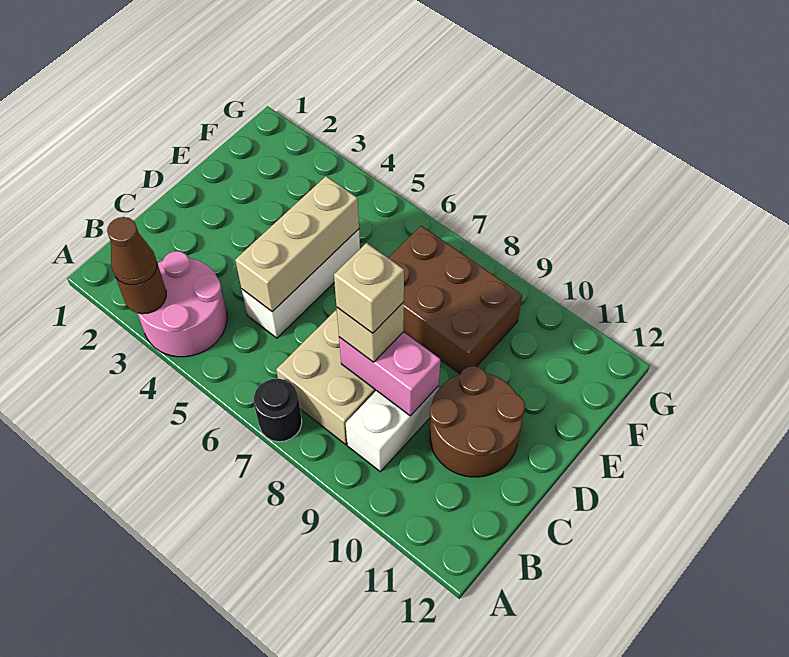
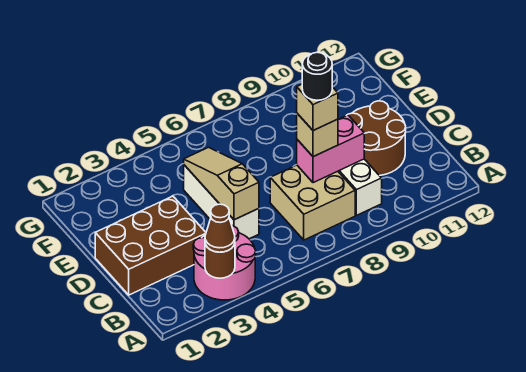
black round brick A7 level 1 -> black round brick C8 level 5
tan brick C5:E5 level 2 -> tan slope C5:E5 level 2 top C
brown brick E7:F9 level 1 -> brown brick C1:D3 level 1

